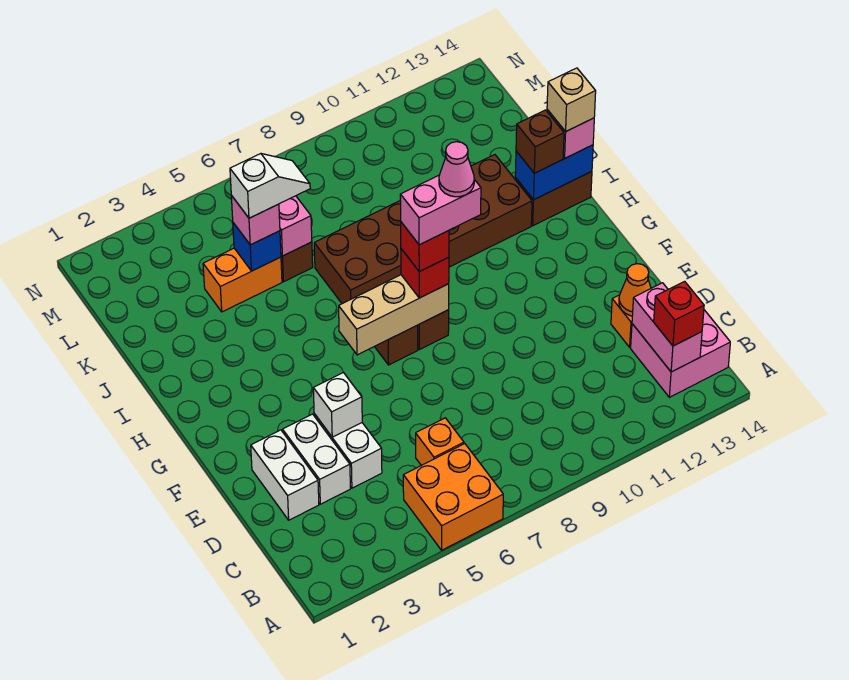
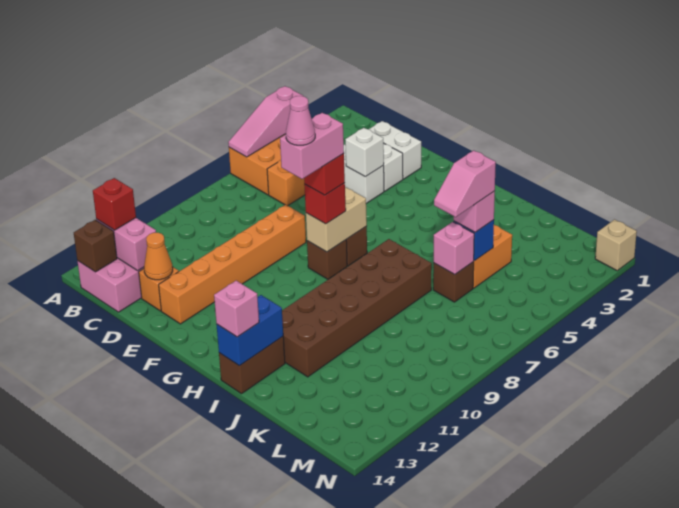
none -> pink slope A4:A6 level 2 top 4
none -> orange brick E8:E13 level 1
tan brick G6:G8 level 2 -> tan brick G7:G8 level 2
brown brick I13 level 3 -> brown brick B14 level 2
tan brick I14 level 4 -> tan brick N1 level 1
white slope K5:K6 level 4 top 5 -> pink slope K5:K6 level 4 top 5

